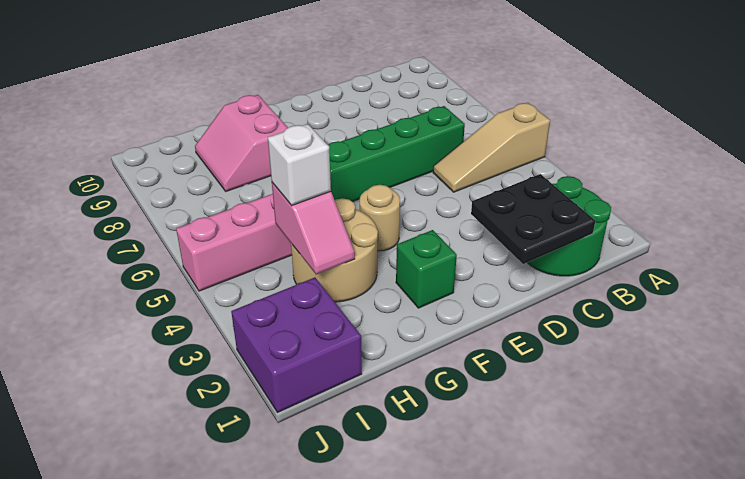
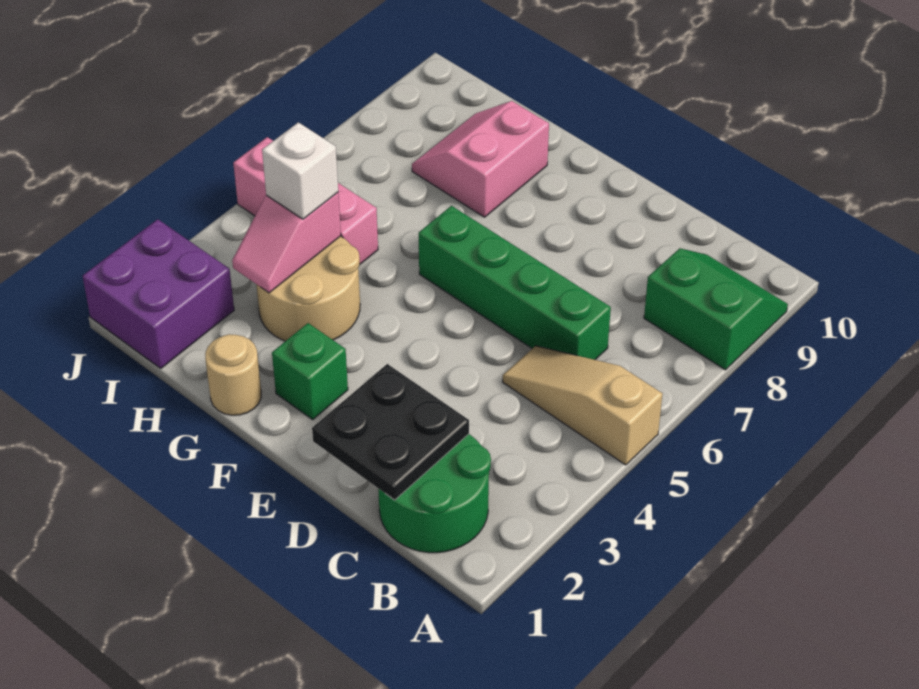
none -> green slope A8:B9 level 1 top 8
tan round brick F4 level 1 -> tan round brick G1 level 1

